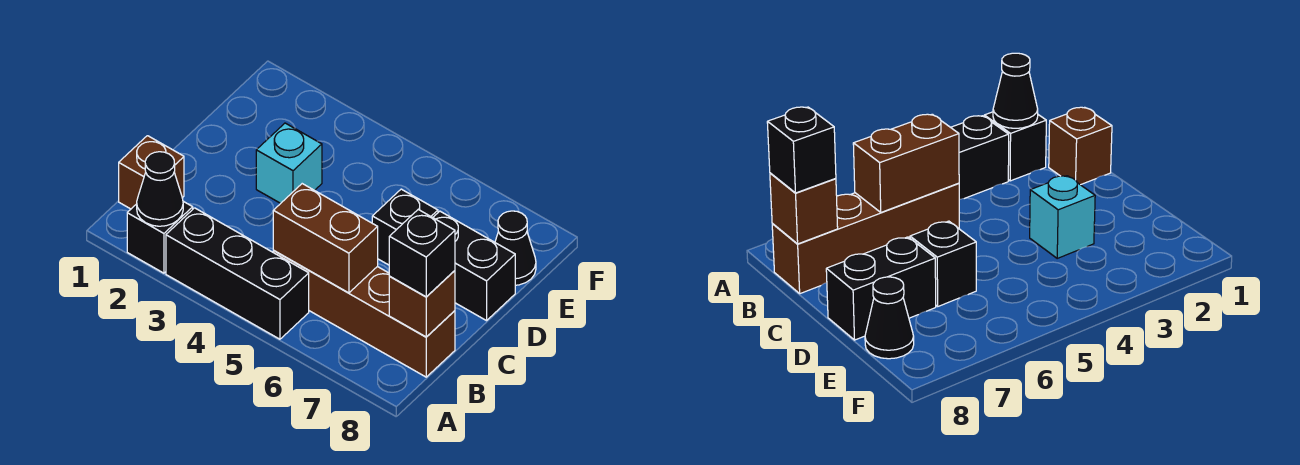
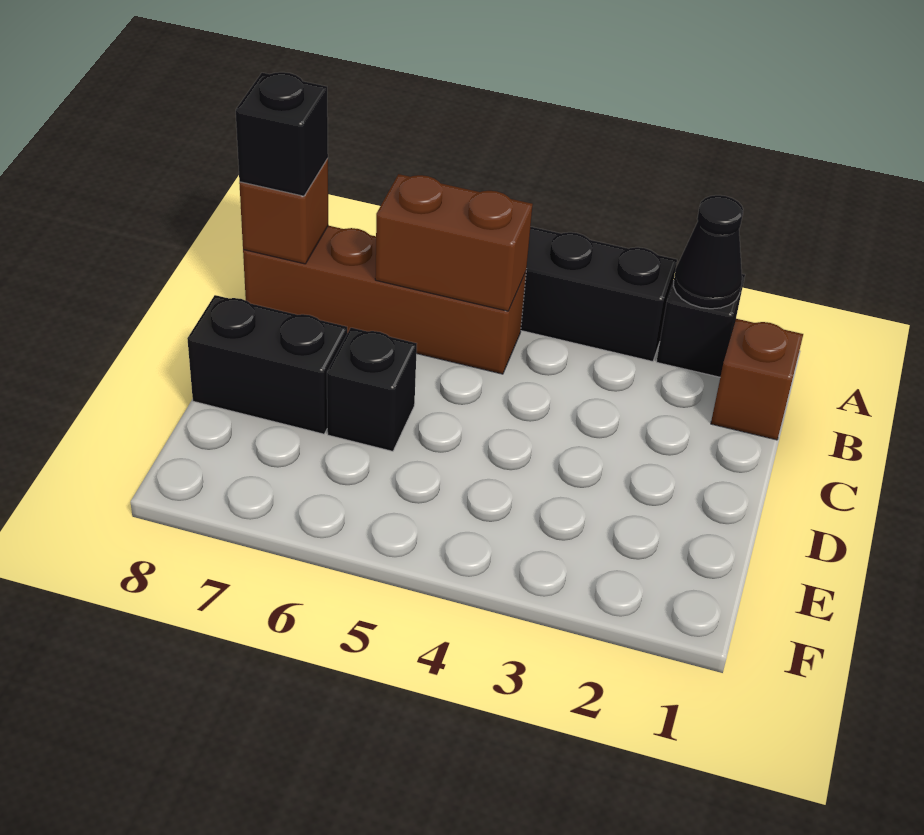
cyan brick D3 level 1 -> none
black cone E8 level 1 -> none

